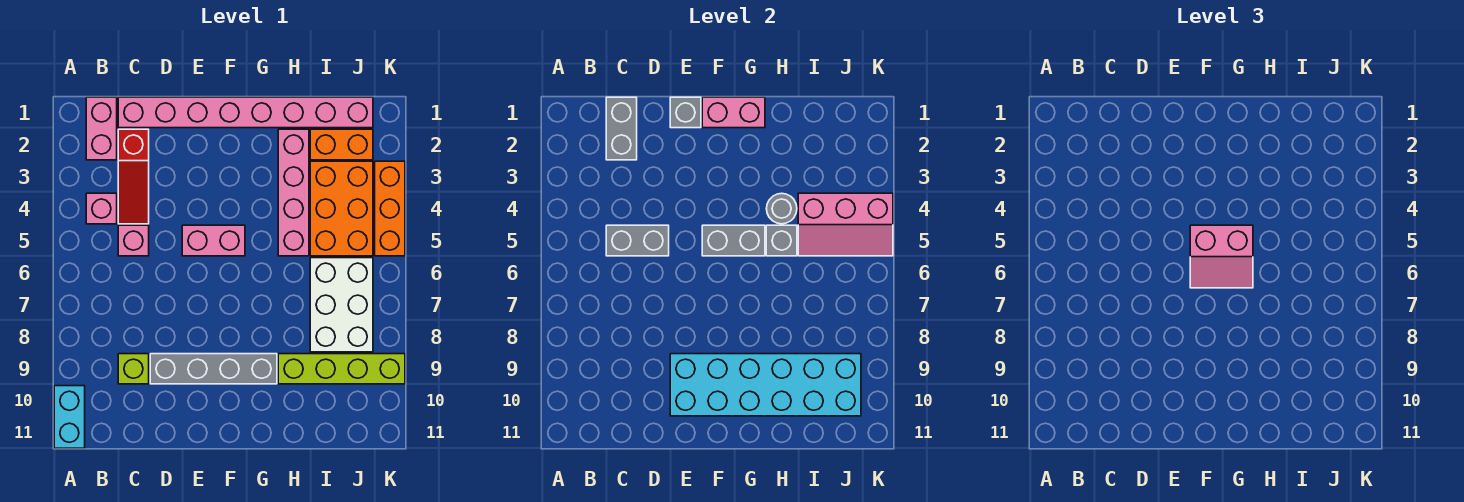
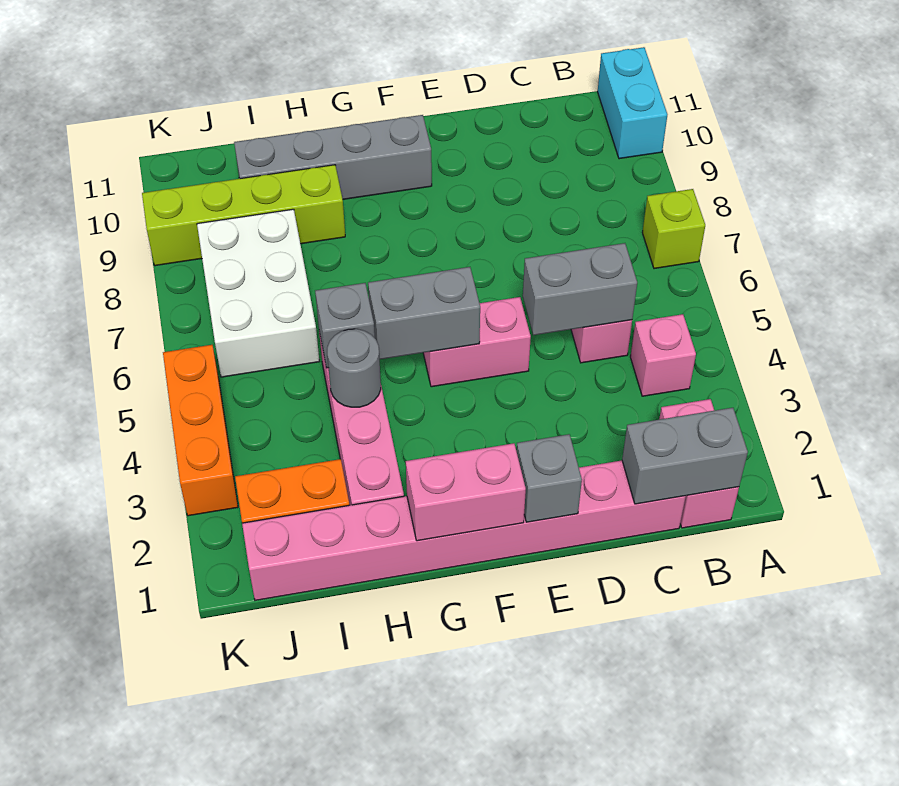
grey brick C1:C2 level 2 -> grey brick B1:C1 level 2
red slope C2:C4 level 1 top 2 -> none
lime brick C9 level 1 -> lime brick A7 level 1
grey brick D9:G9 level 1 -> grey brick F10:I10 level 1
cyan brick E9:J10 level 2 -> none
pink slope F5:G6 level 3 top 5 -> none
orange brick I3:J5 level 1 -> none
pink slope I4:K5 level 2 top 4 -> none

